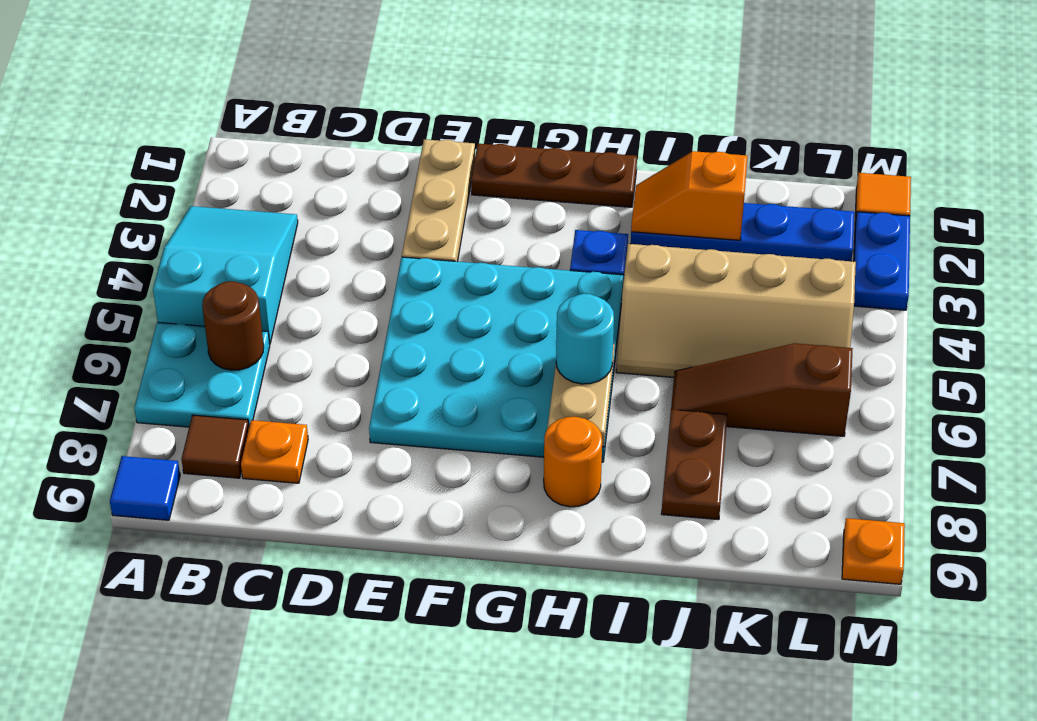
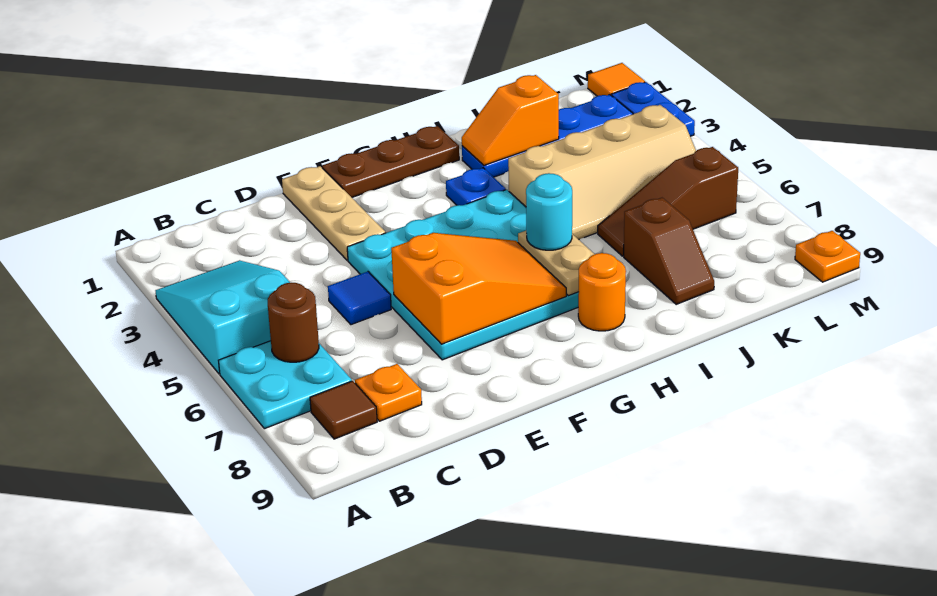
blue tile A9 level 1 -> blue tile D5 level 1
none -> orange slope E6:G7 level 2 top E
brown plate J7:J8 level 1 -> brown slope J7:J8 level 1 top 7

